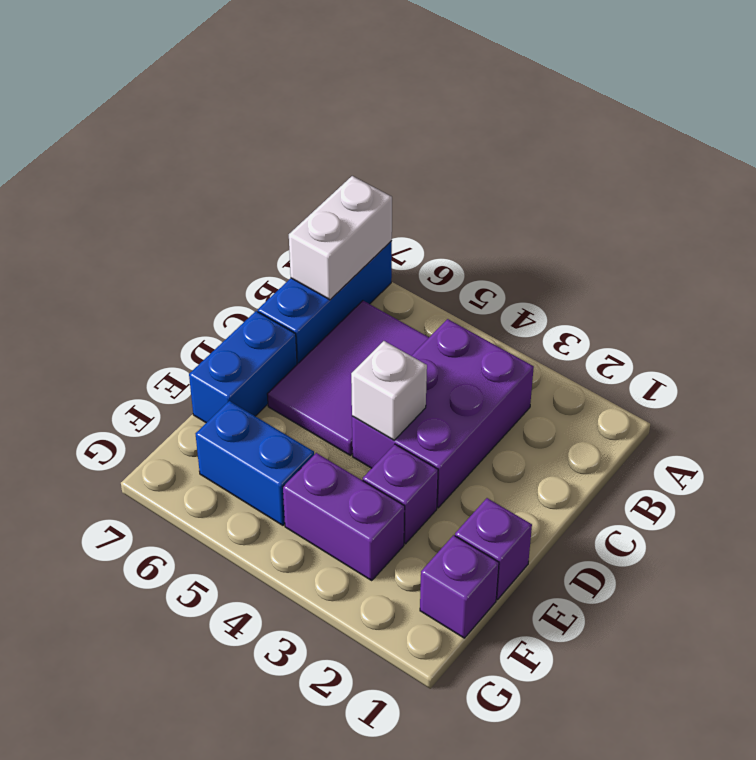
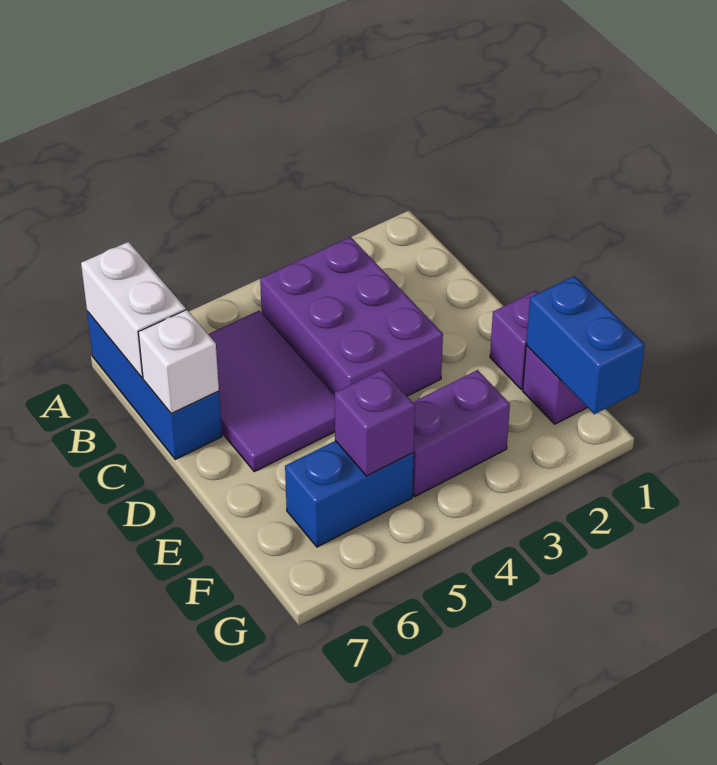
white brick D4 level 2 -> white brick C7 level 2
blue brick D7:E7 level 1 -> blue brick F1:G1 level 2
purple brick E3 level 1 -> purple brick F5 level 2

